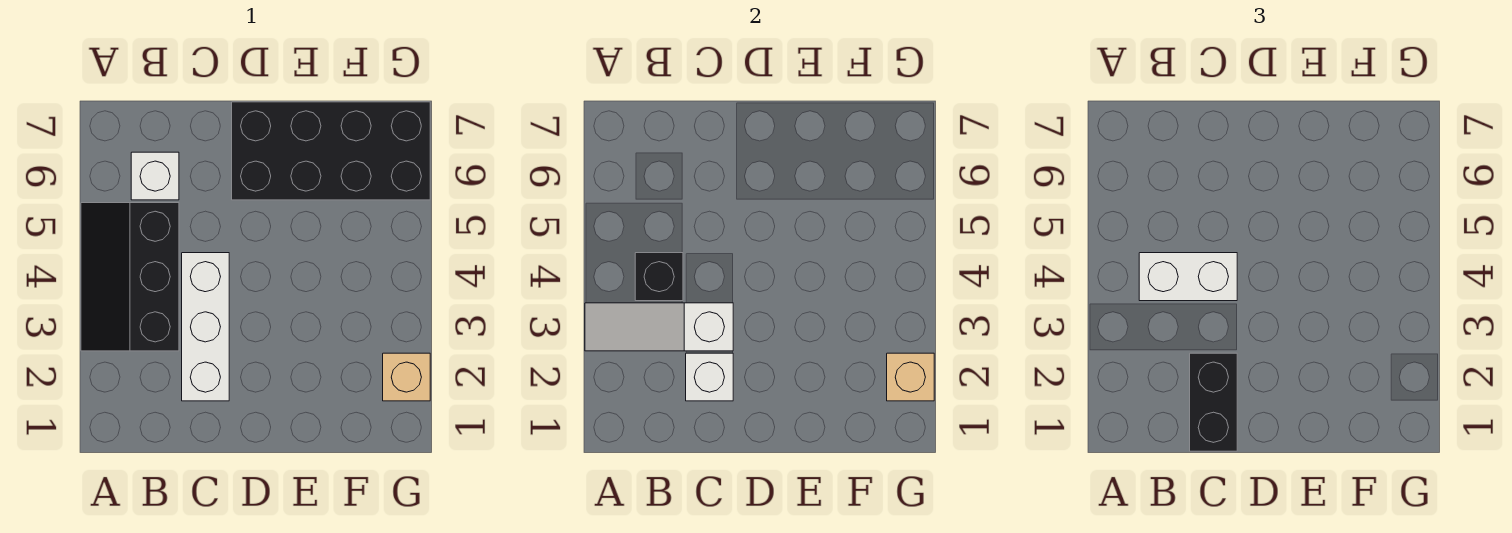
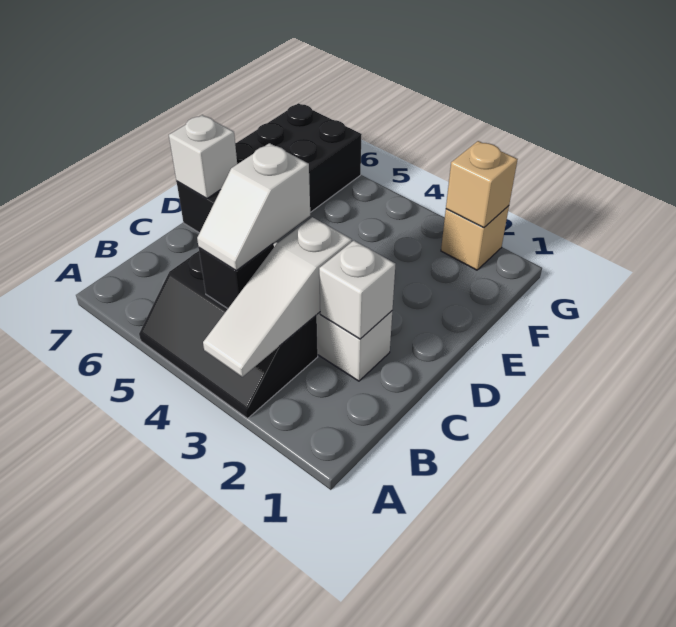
white brick B4:C4 level 3 -> white slope B4:C4 level 3 top C
white brick B6 level 1 -> white brick D7 level 2
black brick C1:C2 level 3 -> none

